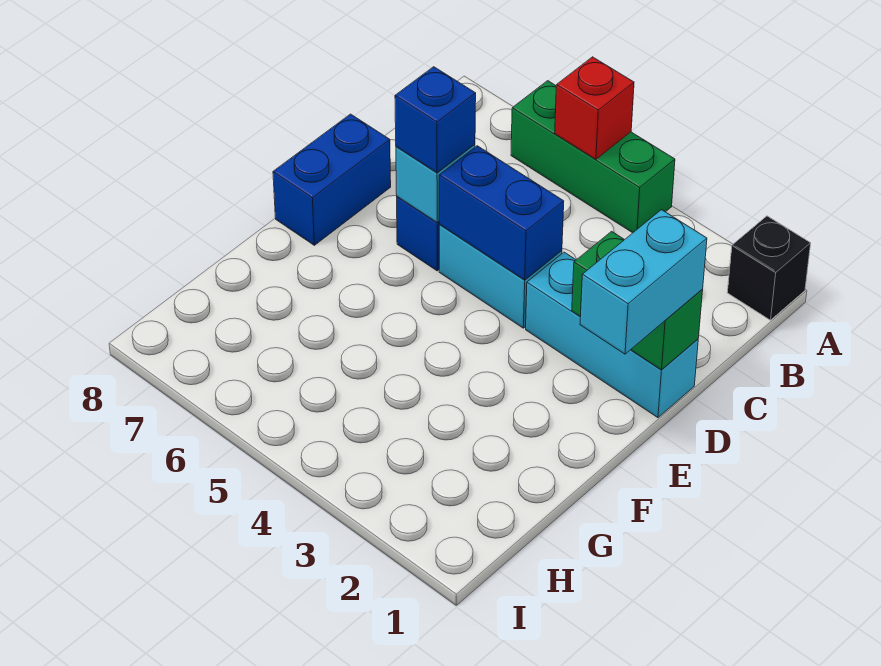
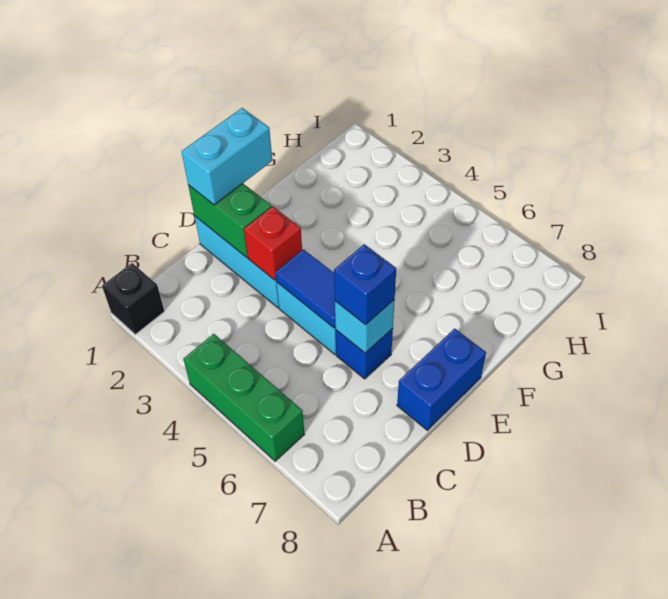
red brick A5 level 2 -> red brick D3 level 2
blue brick D4:D5 level 2 -> blue tile D4:D5 level 2

